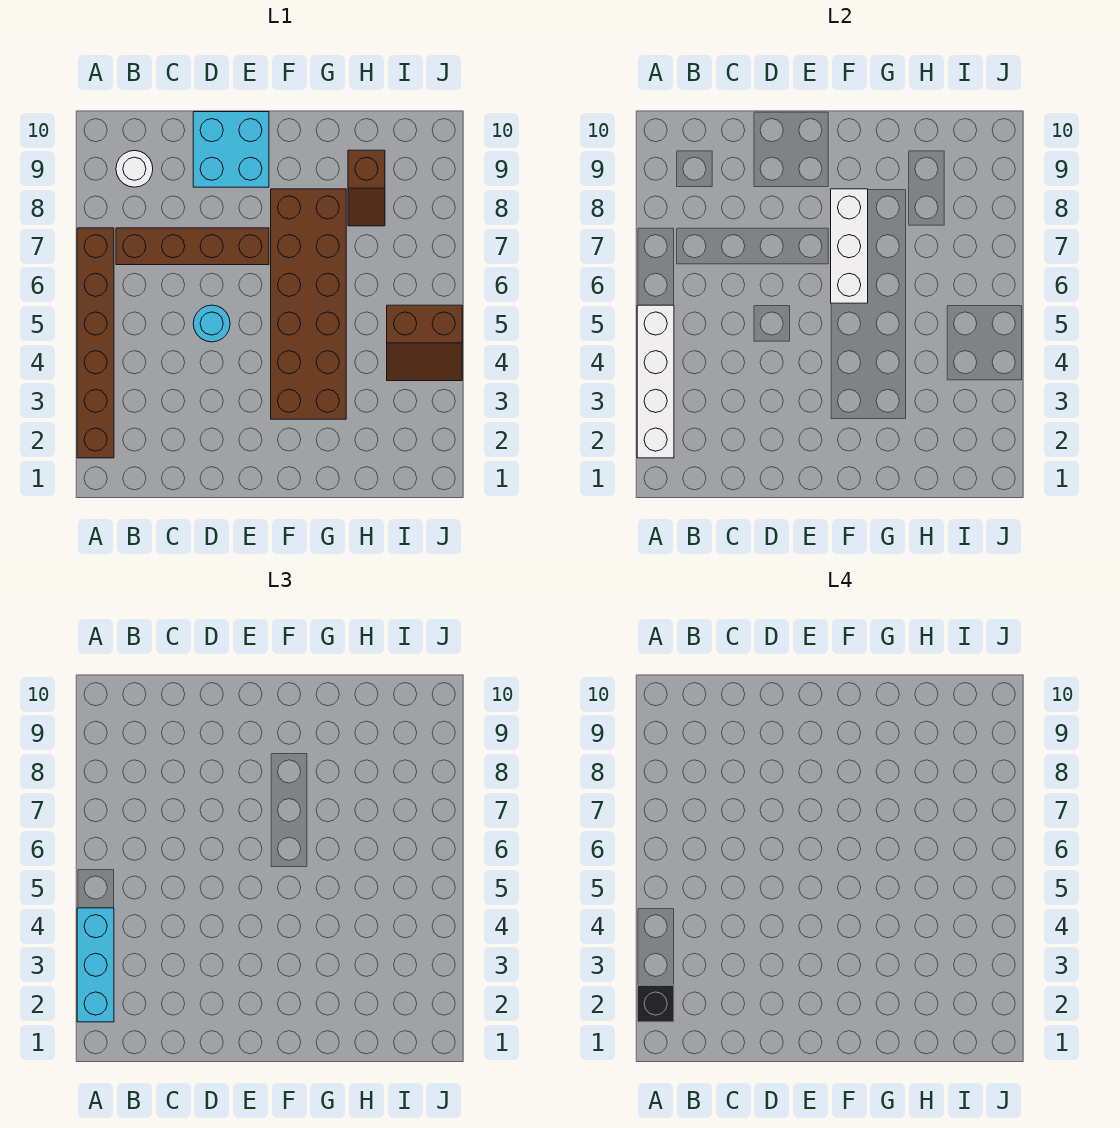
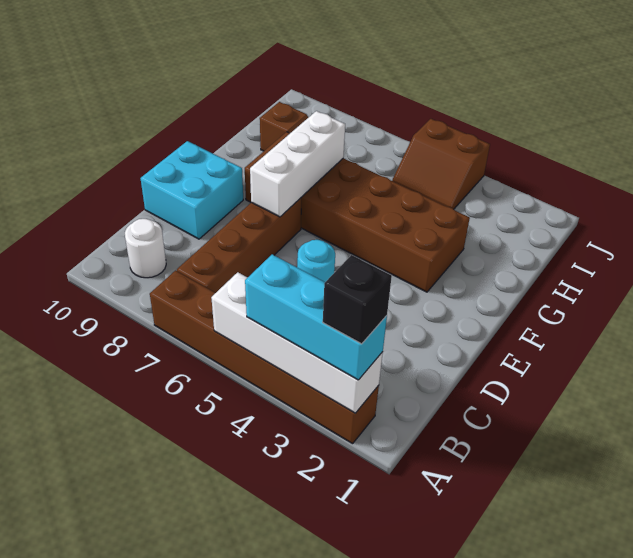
white brick F6:F8 level 2 -> white brick E7:G7 level 2
brown slope I4:J5 level 1 top 5 -> brown slope I4:J5 level 1 top J

